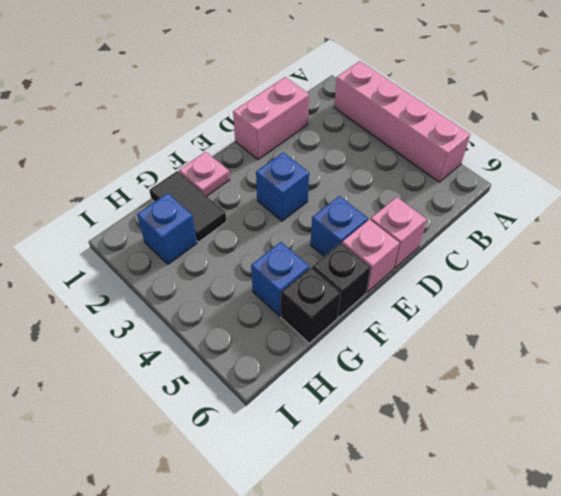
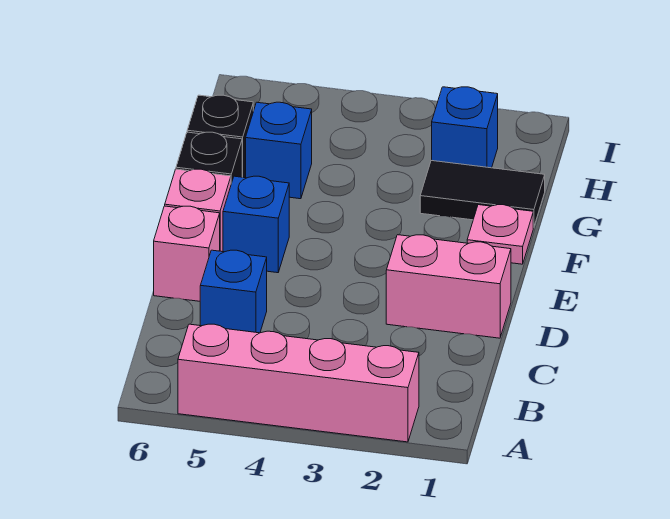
pink brick C1:D1 level 1 -> pink brick D1:D2 level 1
blue brick E3 level 1 -> blue brick C5 level 1

